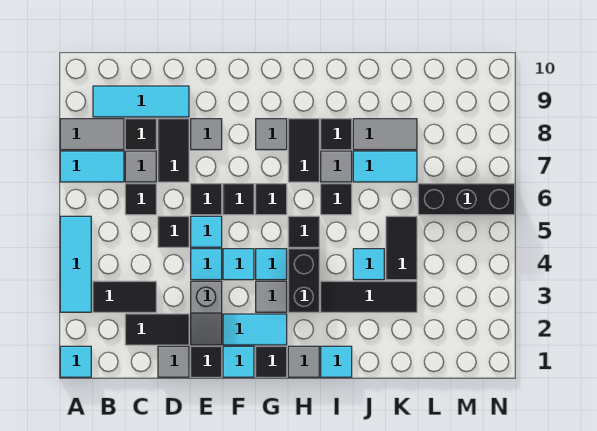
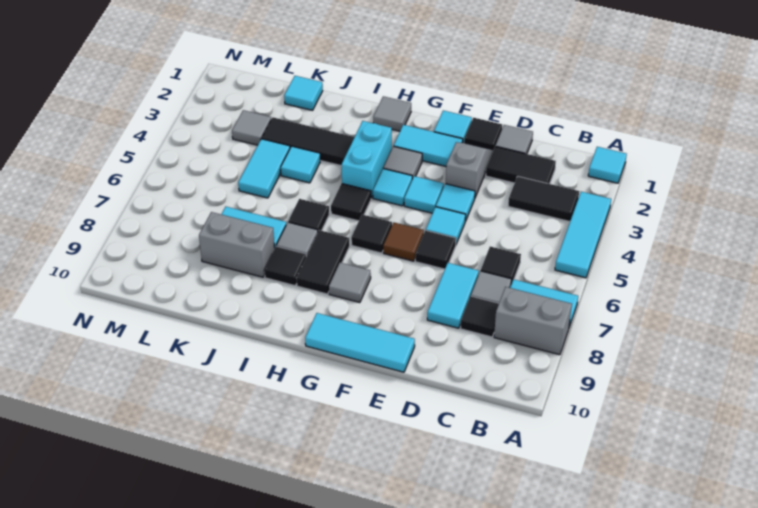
grey tile A8:B8 level 1 -> grey brick A8:B8 level 1
cyan tile B9:D9 level 1 -> cyan tile E10:G10 level 1
black tile D5 level 1 -> none
black tile D7:D8 level 1 -> cyan tile D7:D8 level 1
grey tile E8 level 1 -> grey tile L3 level 1
black tile F6 level 1 -> brown tile F6 level 1
black tile G1 level 1 -> none
black brick H3:H4 level 1 -> cyan brick H3:H4 level 1
cyan tile I1 level 1 -> cyan tile K1 level 1
grey tile J8:K8 level 1 -> grey brick J8:K8 level 1
black tile K4:K5 level 1 -> cyan tile K4:K5 level 1
black brick L6:N6 level 1 -> none

